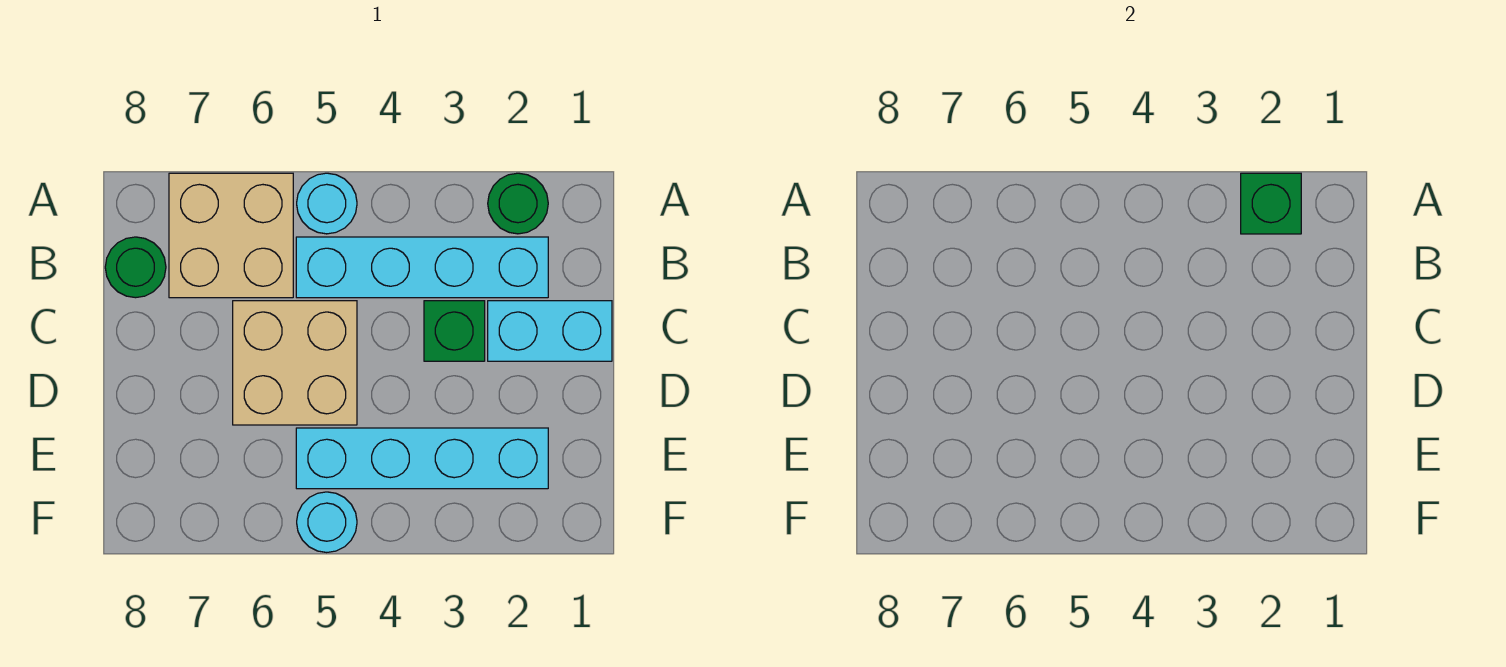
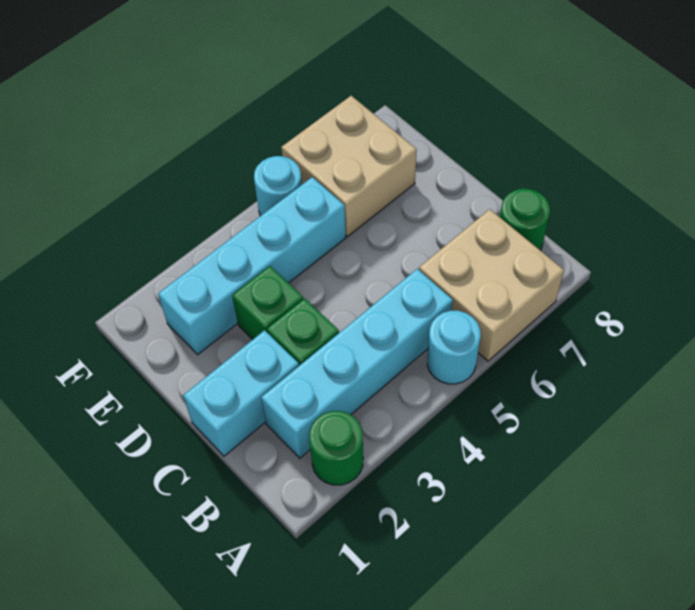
green brick A2 level 2 -> green brick D3 level 1
tan brick C5:D6 level 1 -> tan brick E6:F7 level 1

